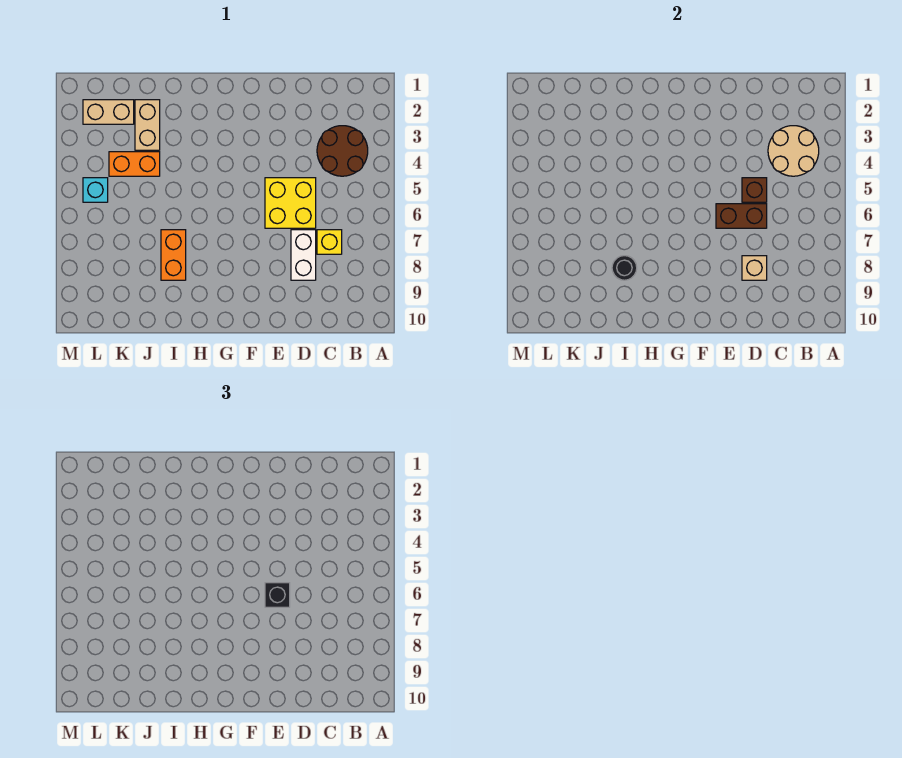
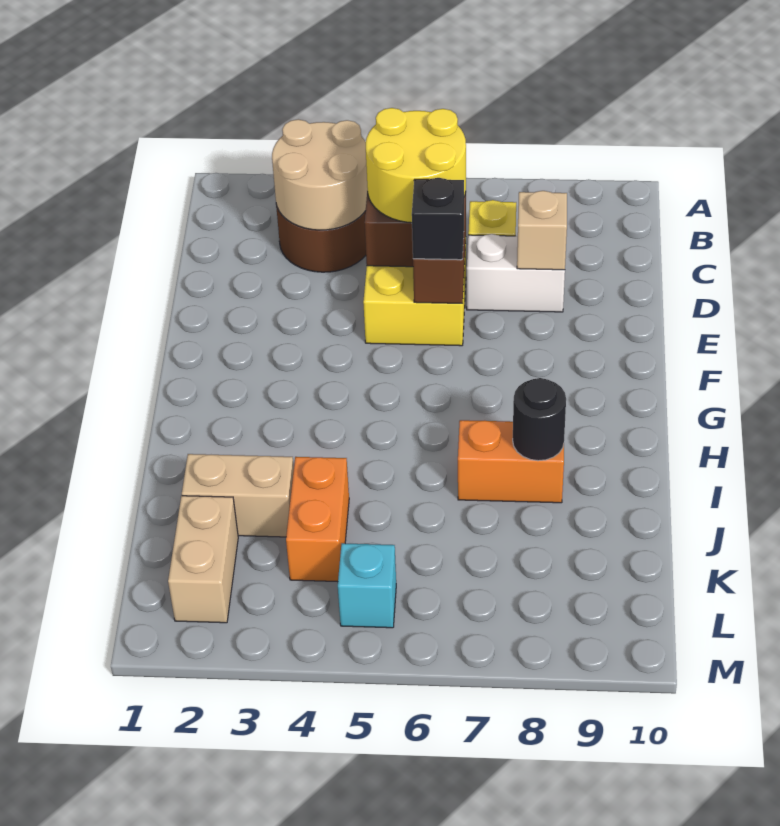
none -> yellow round brick C5:D6 level 3

